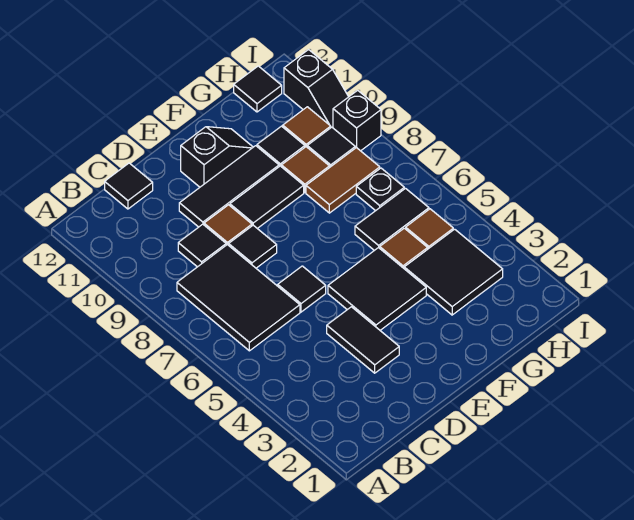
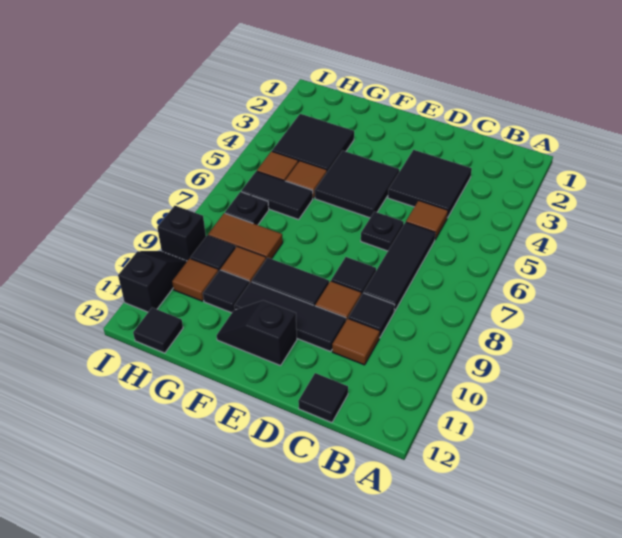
black tile B6:C8 level 1 -> black tile C6:C8 level 1
none -> brown tile C5 level 1
none -> brown tile C10 level 1
black tile D3:D4 level 1 -> black tile C3:D4 level 1
black tile D6 level 1 -> black plate D6 level 1

